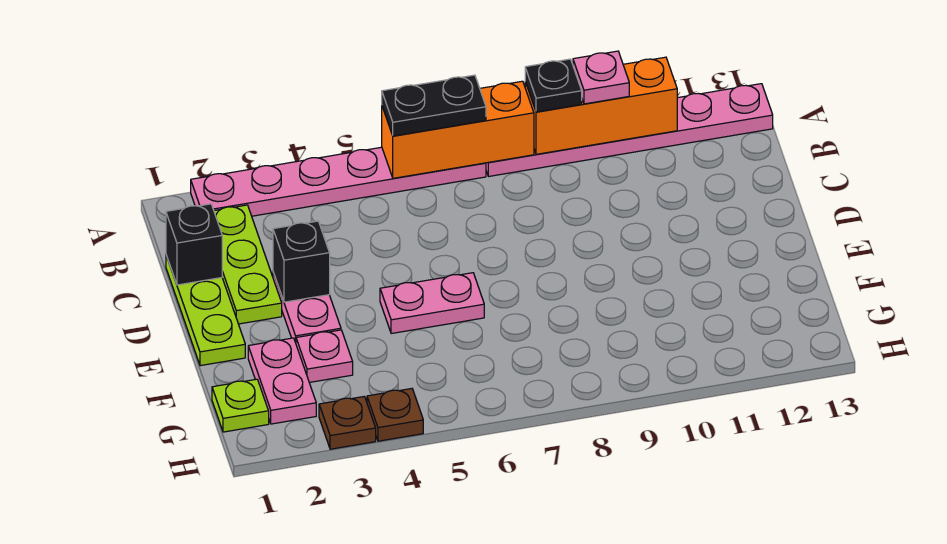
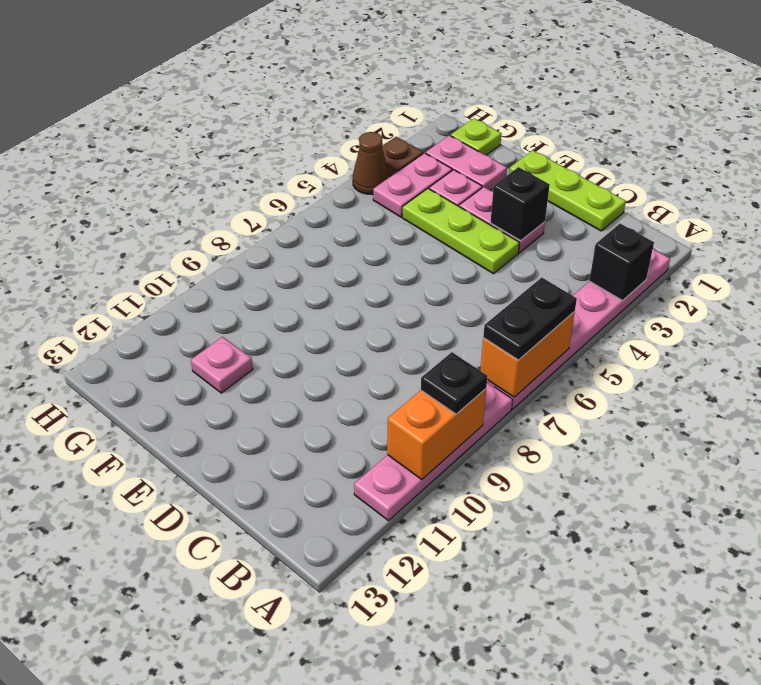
orange brick A6:A8 level 2 -> orange brick A6:A7 level 2
pink plate A8:A13 level 1 -> pink plate A8:A11 level 1
orange brick A9:A11 level 2 -> orange brick A9:A10 level 2
pink plate A10 level 3 -> pink plate F11 level 1
lime plate B2:D2 level 1 -> lime plate D4:F4 level 1
black brick C1 level 2 -> black brick A3 level 2
pink plate E5:E6 level 1 -> pink plate G3:G4 level 1
brown plate H4 level 1 -> brown cone H4 level 1

